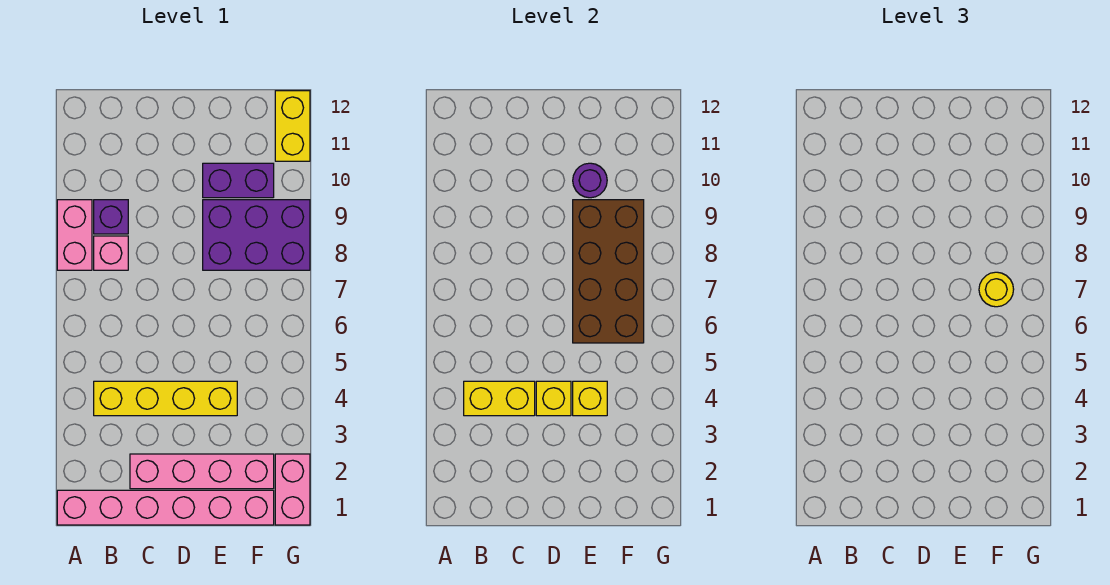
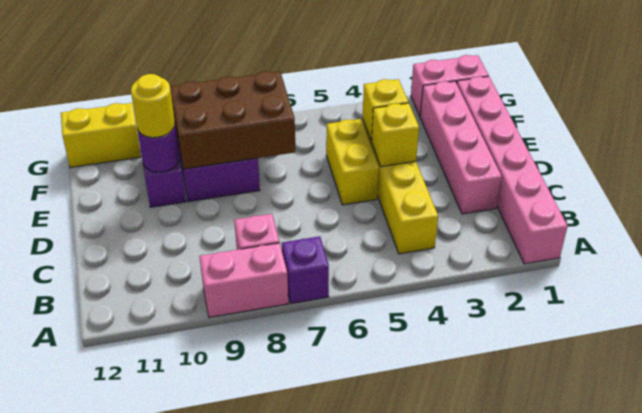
yellow brick B4:C4 level 2 -> yellow brick D5:E5 level 1
purple brick B9 level 1 -> purple brick A7 level 1
brown brick E6:F9 level 2 -> brown brick E7:F9 level 2
yellow round brick F7 level 3 -> yellow round brick E10 level 3

